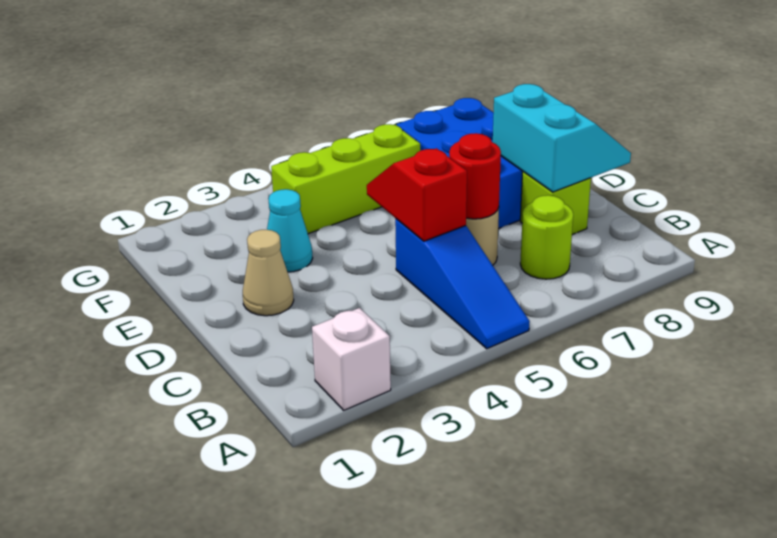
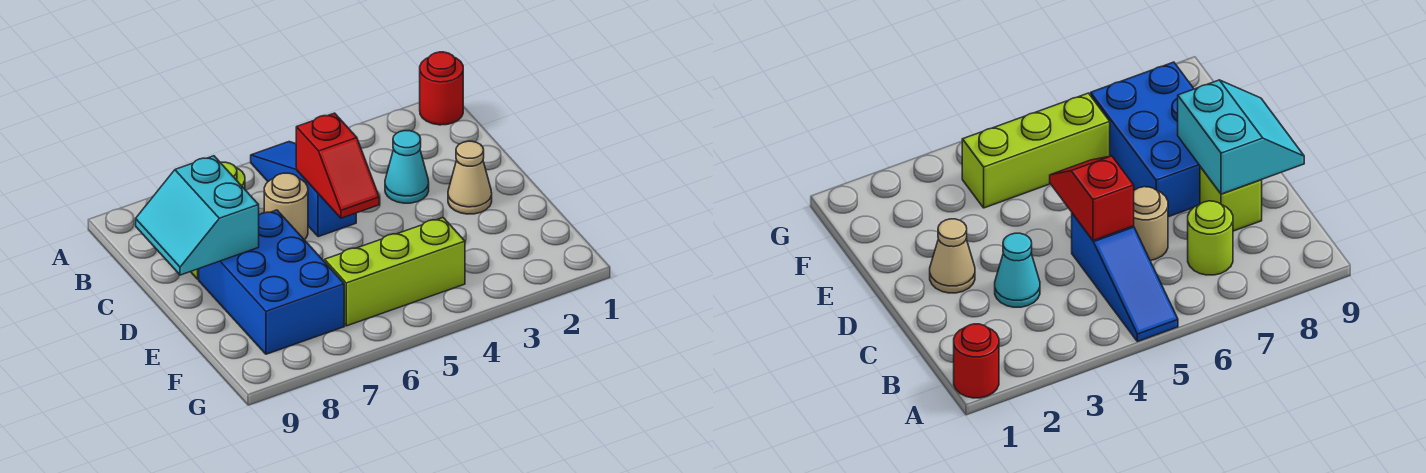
white brick A2 level 1 -> none
red round brick C6 level 2 -> red round brick A1 level 1
cyan cone E3 level 1 -> cyan cone C3 level 1

